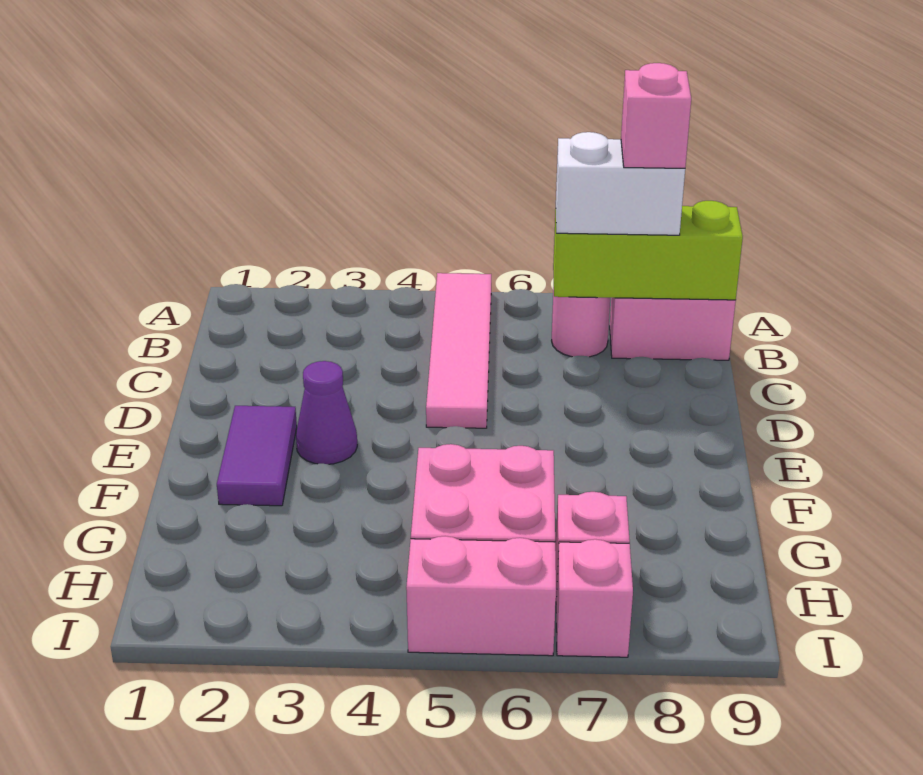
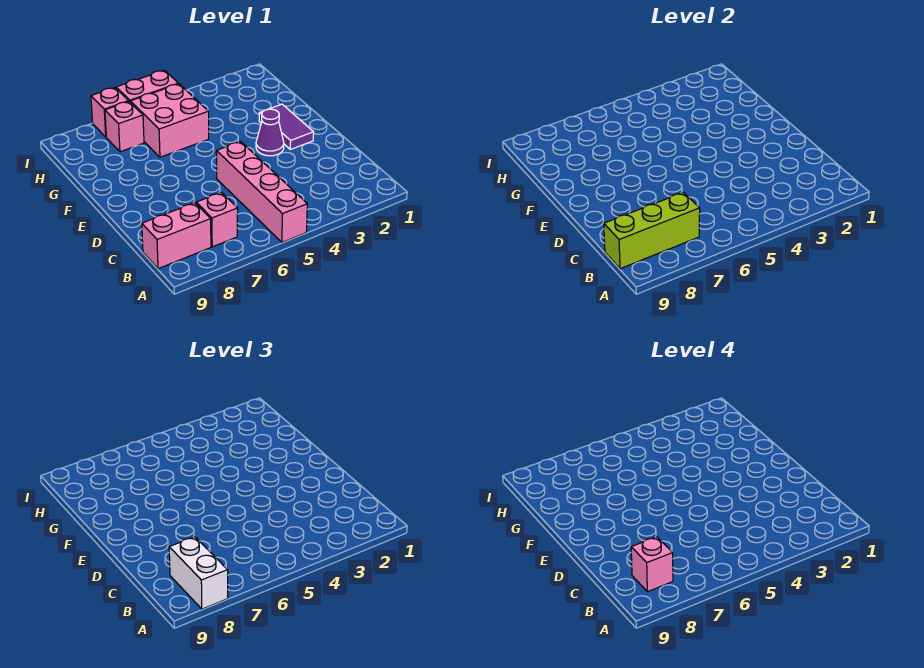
pink tile A5:D5 level 1 -> pink brick A5:D5 level 1
pink round brick B7 level 1 -> pink brick B7 level 1
white brick B7:B8 level 3 -> white brick A8:B8 level 3

